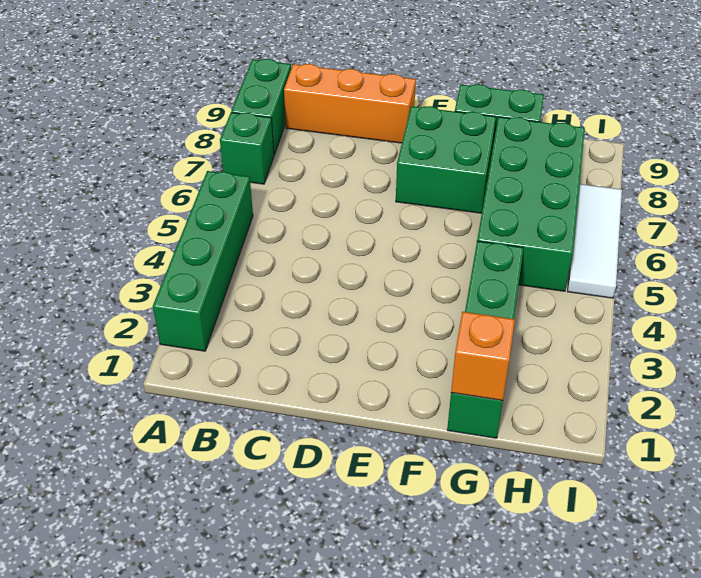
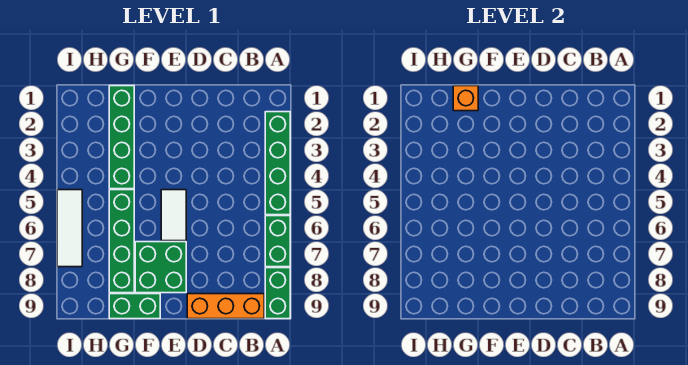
green brick A7 level 1 -> green brick A6:A7 level 1
none -> white tile E5:E6 level 1
green brick G5:H8 level 1 -> green brick G5:G8 level 1

